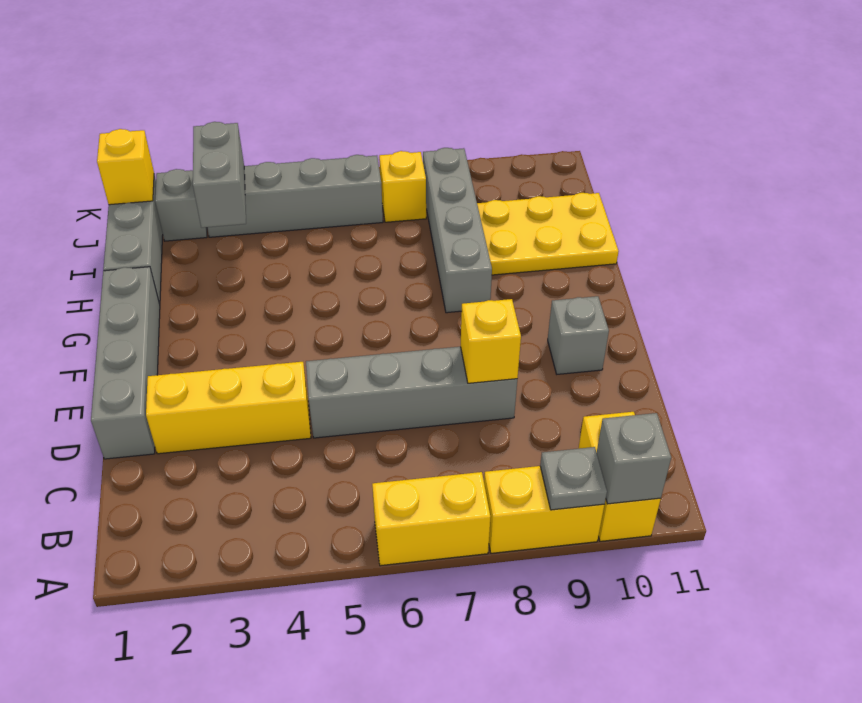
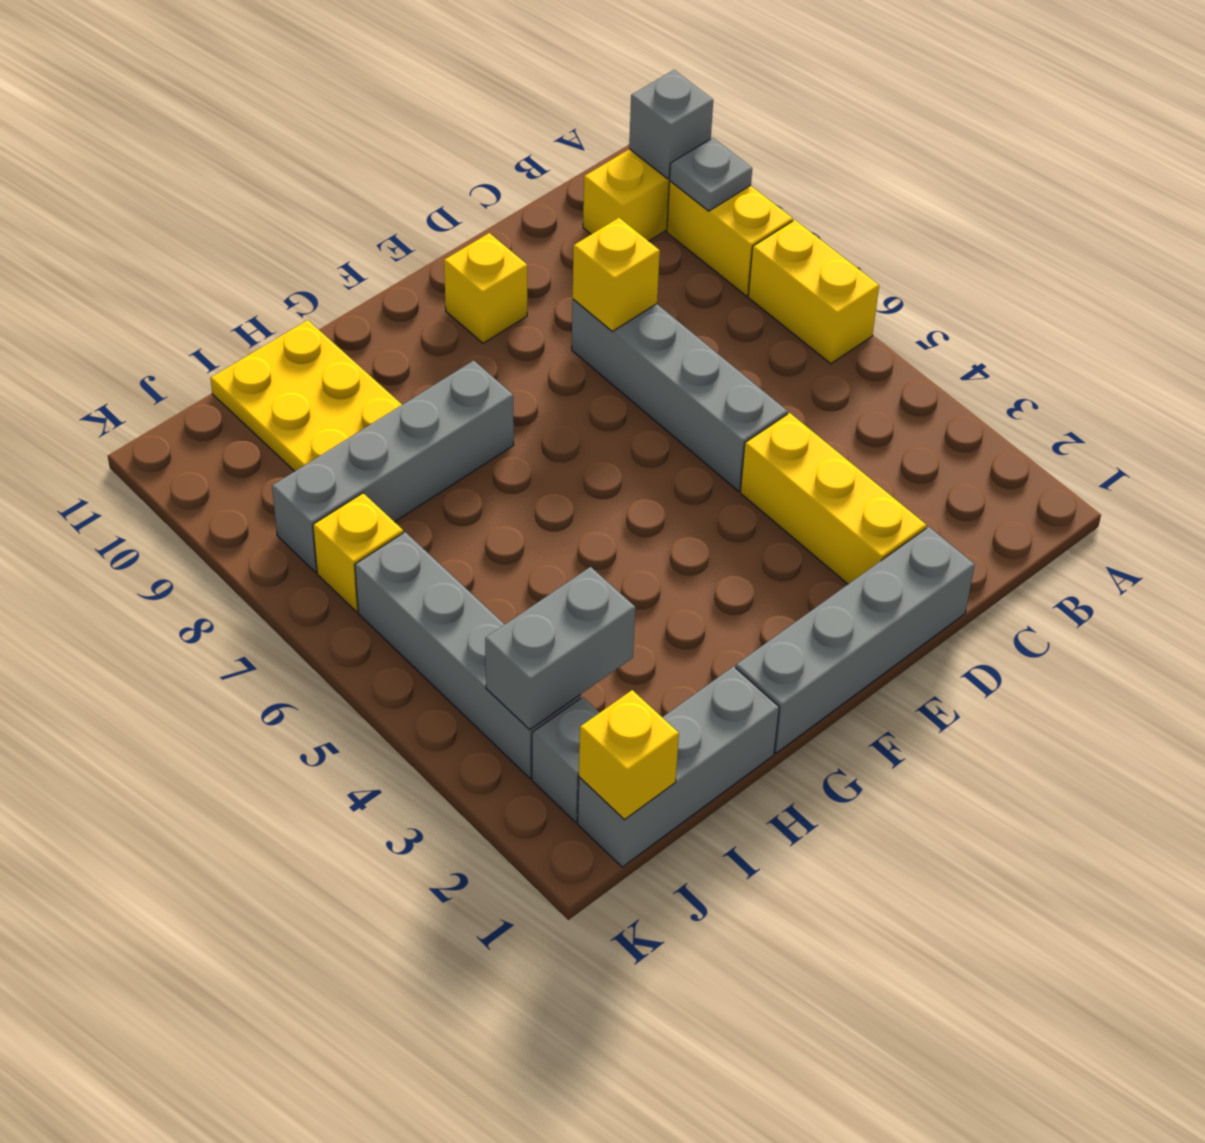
grey brick E10 level 1 -> yellow brick E10 level 1

